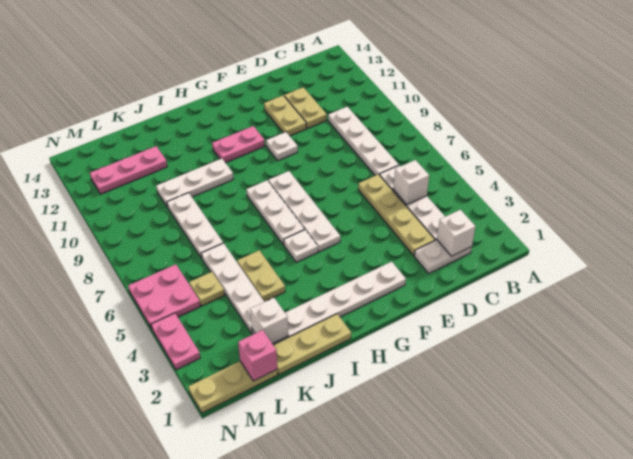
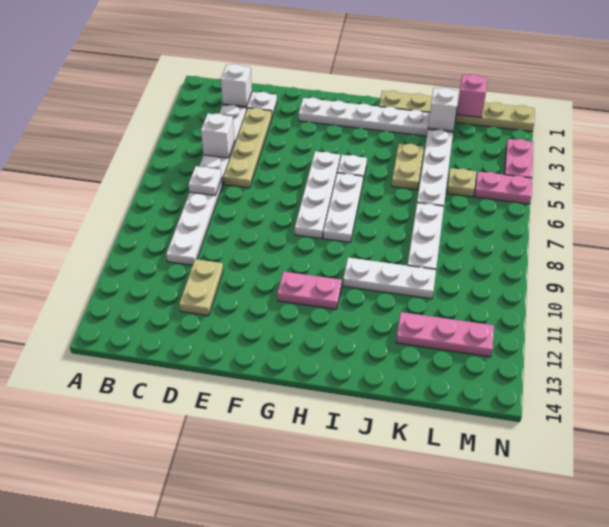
tan plate E11:E12 level 1 -> none
white plate F10 level 1 -> white plate C7 level 2
pink plate M5:N6 level 1 -> pink plate M5:N5 level 1

